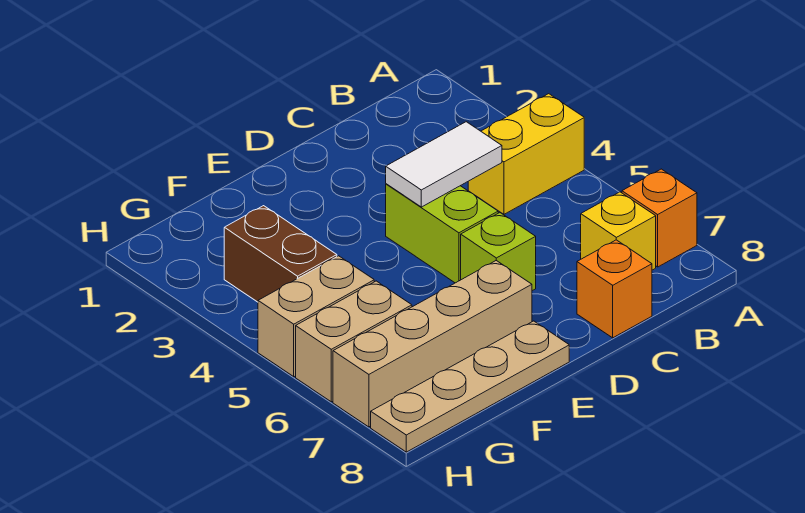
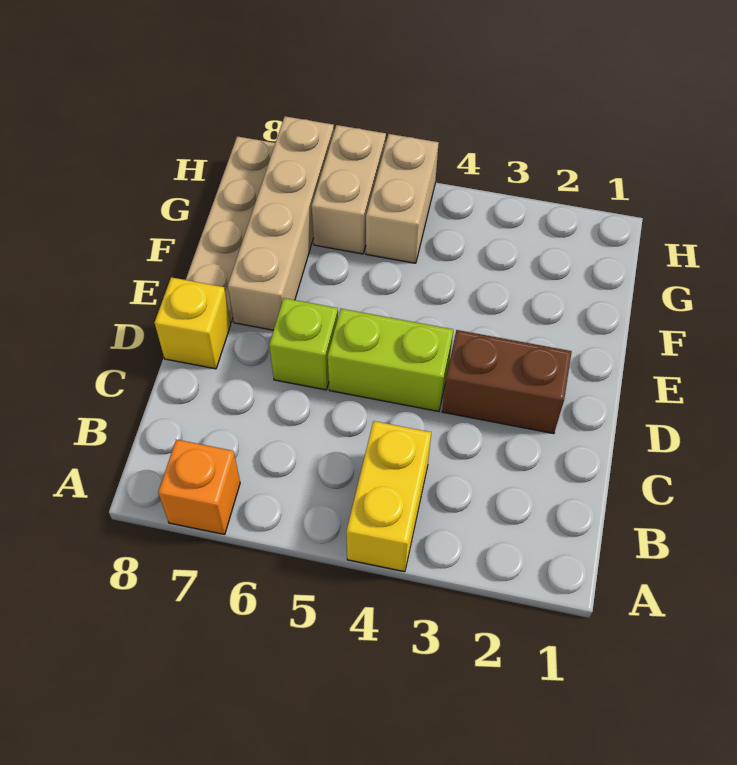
yellow brick B7 level 1 -> yellow brick D8 level 1
white tile C4:D4 level 2 -> none
orange brick C8 level 1 -> none
brown brick G3:G4 level 1 -> brown brick D2:D3 level 1

